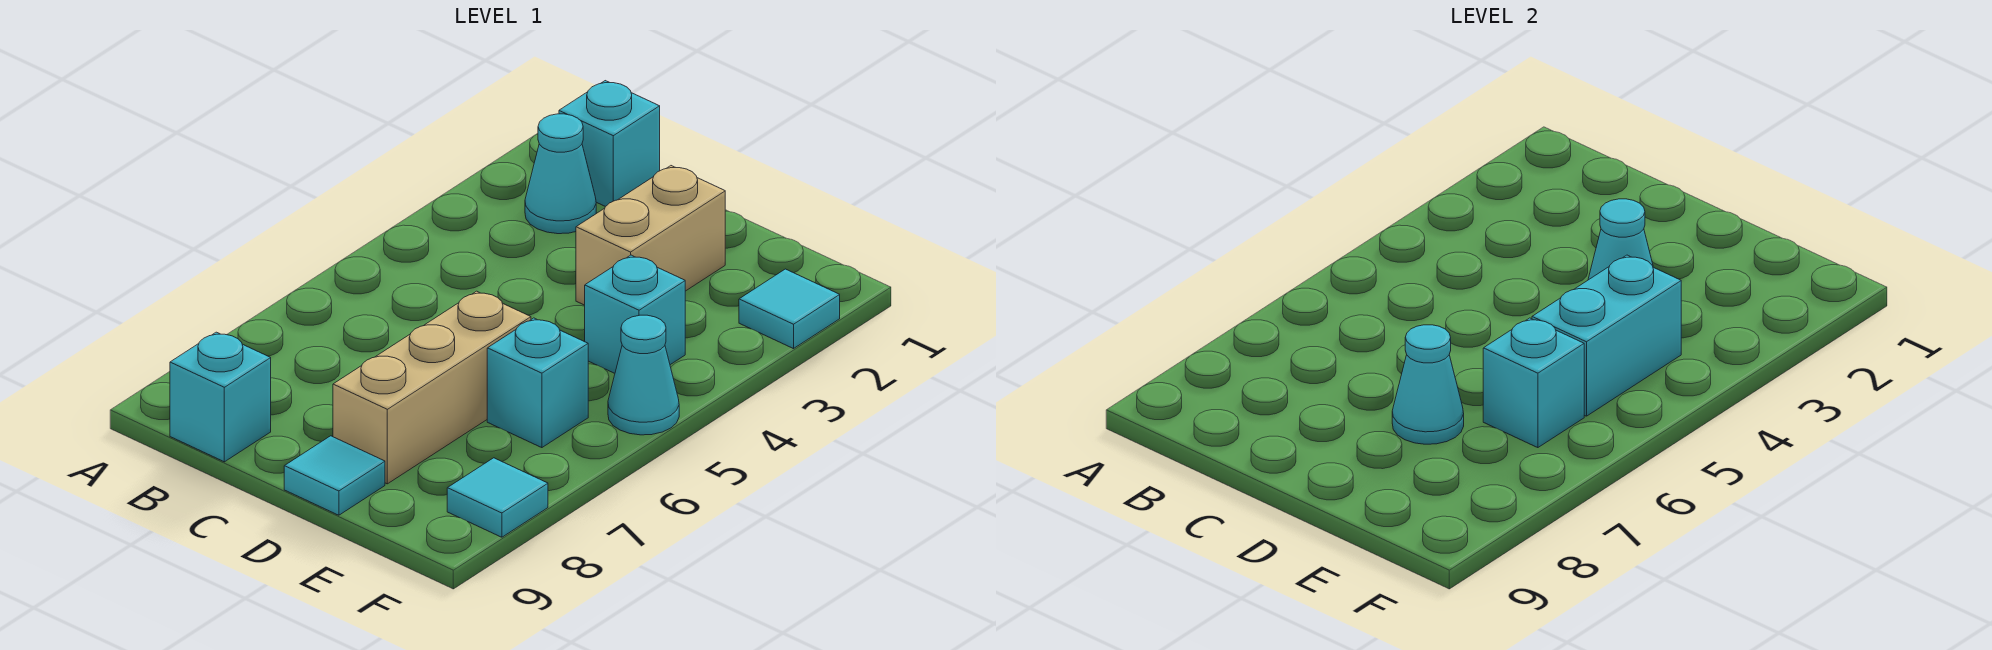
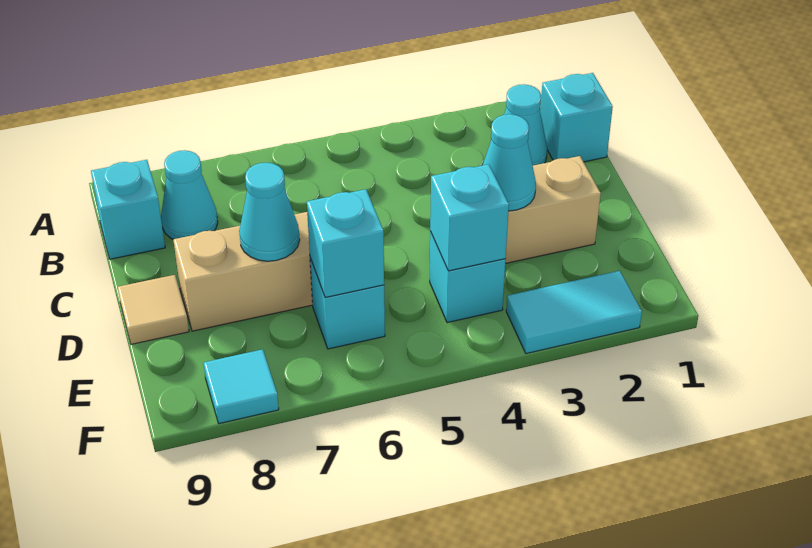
cyan tile D9 level 1 -> tan tile D9 level 1
cyan brick E4:E5 level 2 -> cyan brick E4 level 2
cyan tile F2 level 1 -> cyan tile F2:F3 level 1
cyan cone F5 level 1 -> cyan cone B8 level 1

